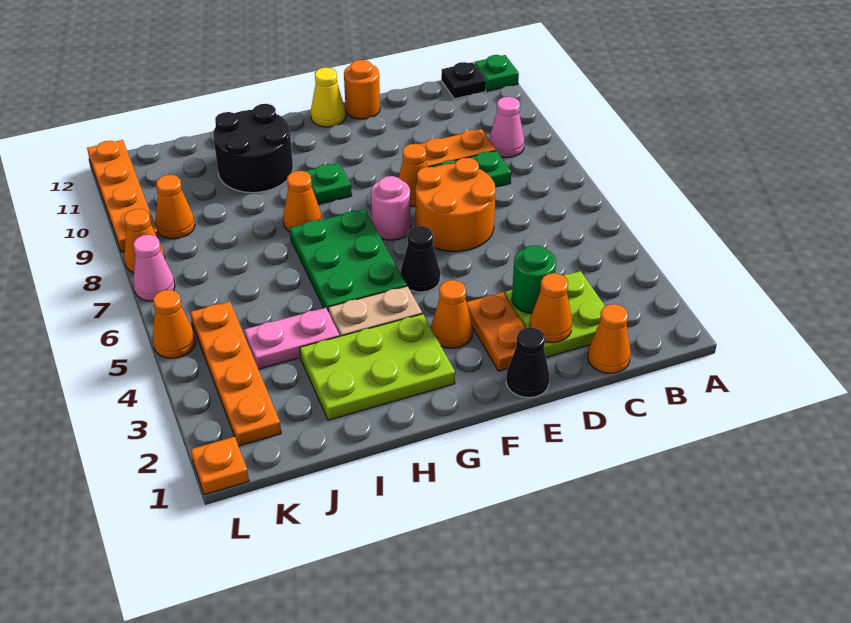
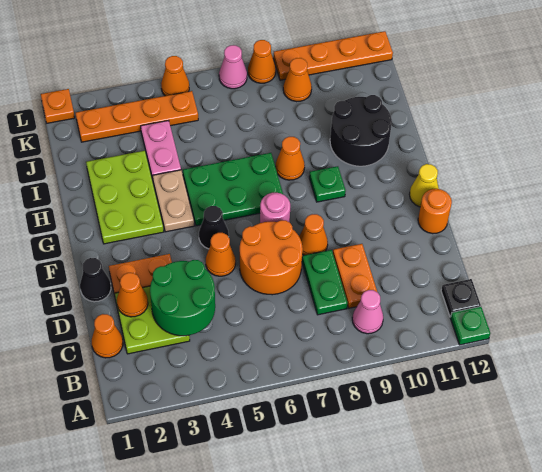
green round brick D3 level 2 -> green round brick C3:D4 level 2
orange cone F3 level 1 -> orange cone E5 level 1

